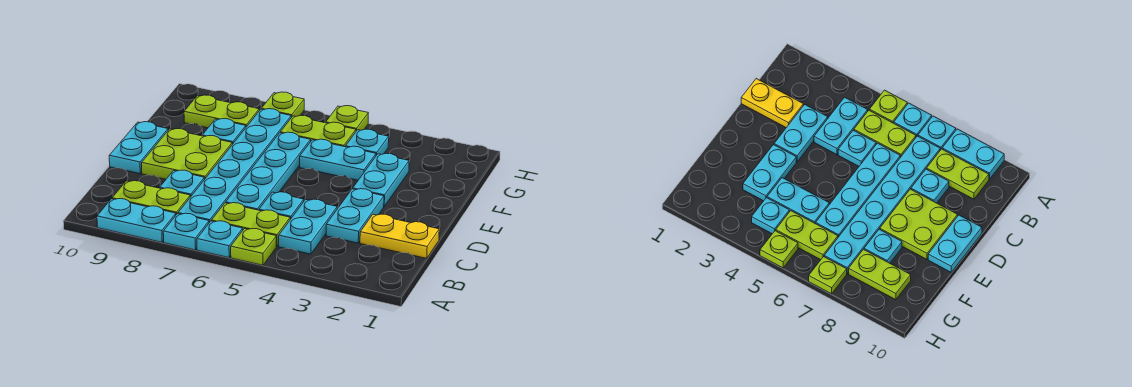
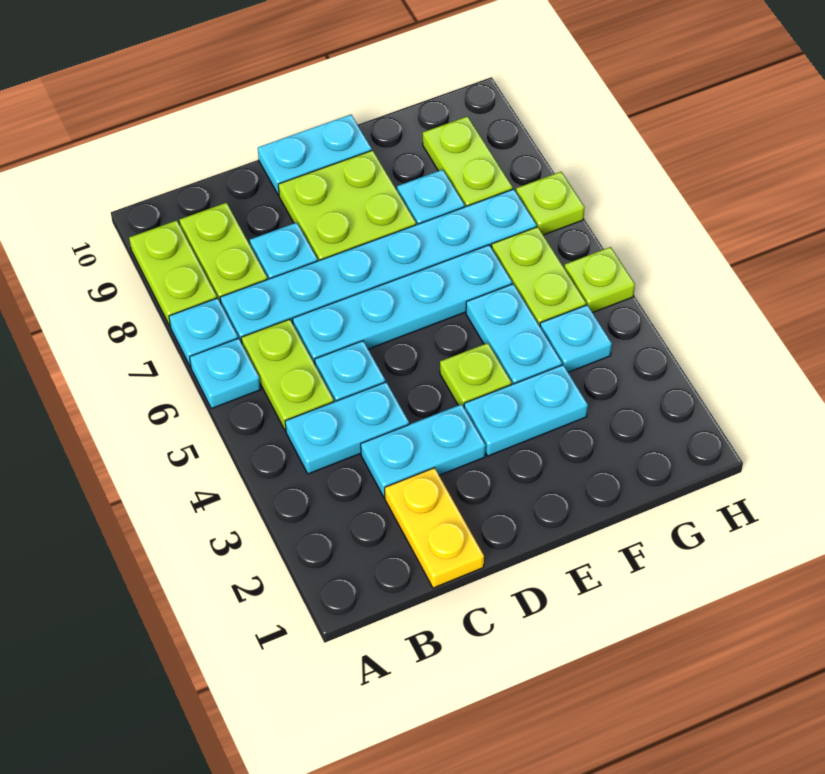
lime plate A5 level 1 -> lime plate E4 level 1
cyan plate A8:A9 level 1 -> lime plate A8:A9 level 1

